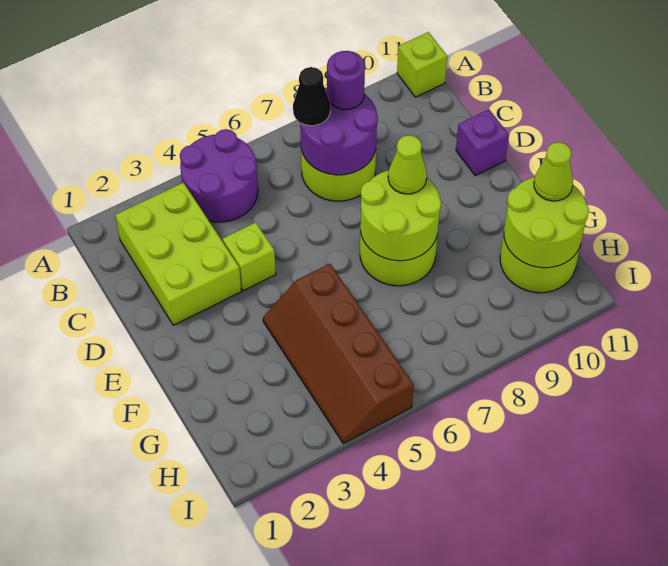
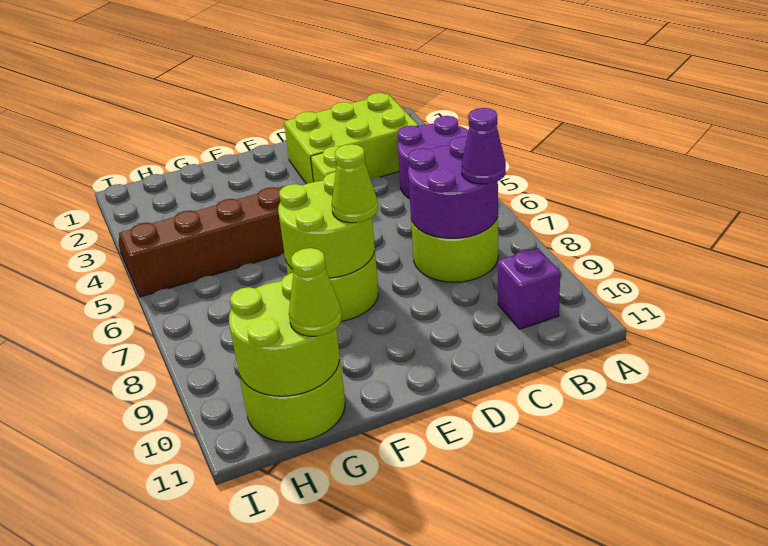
lime brick A11 level 1 -> none
black cone B7 level 3 -> none
purple round brick B8 level 3 -> purple cone B8 level 3
purple brick D11 level 1 -> purple brick B10 level 1

